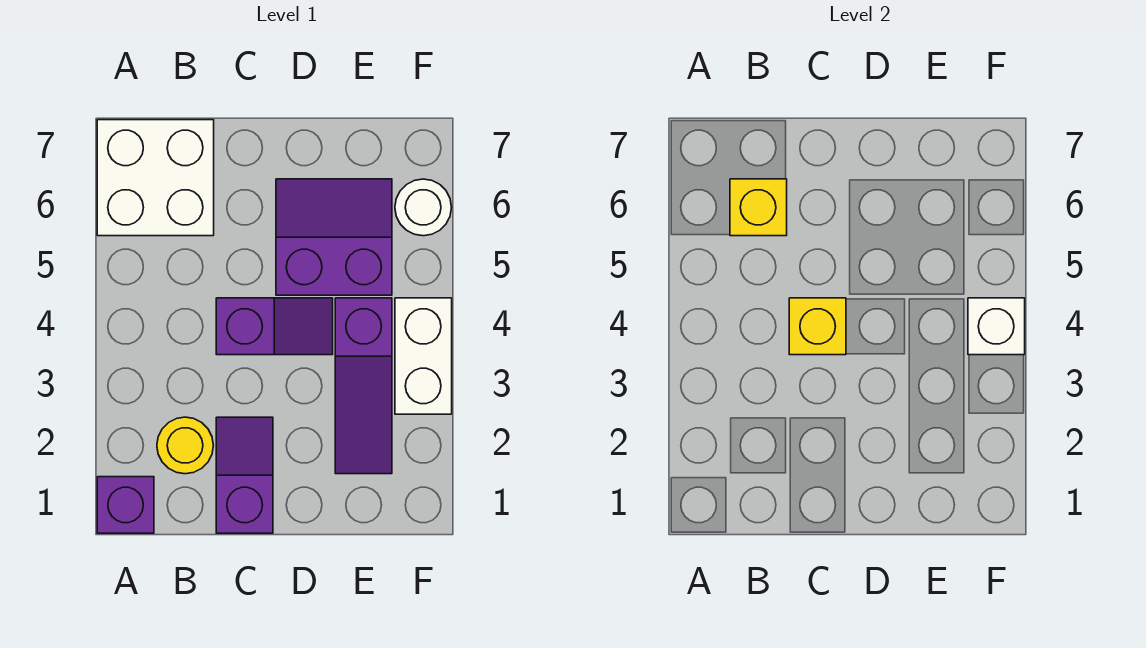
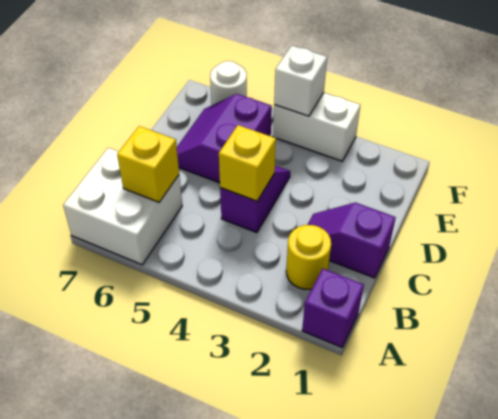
purple slope E2:E4 level 1 top 4 -> none

